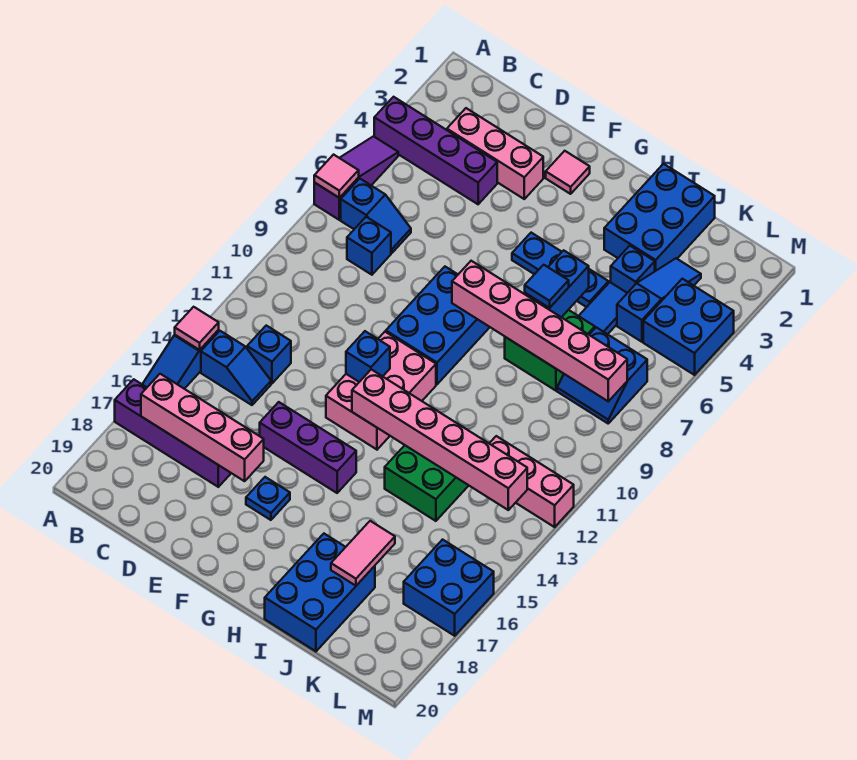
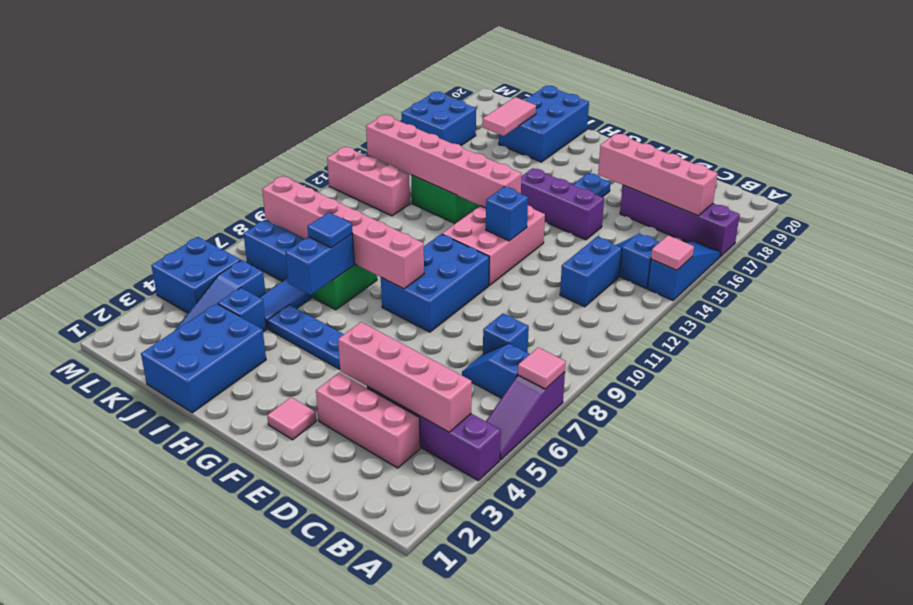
none -> pink brick B4:E4 level 2
blue brick C13 level 1 -> blue brick C12:C13 level 1

